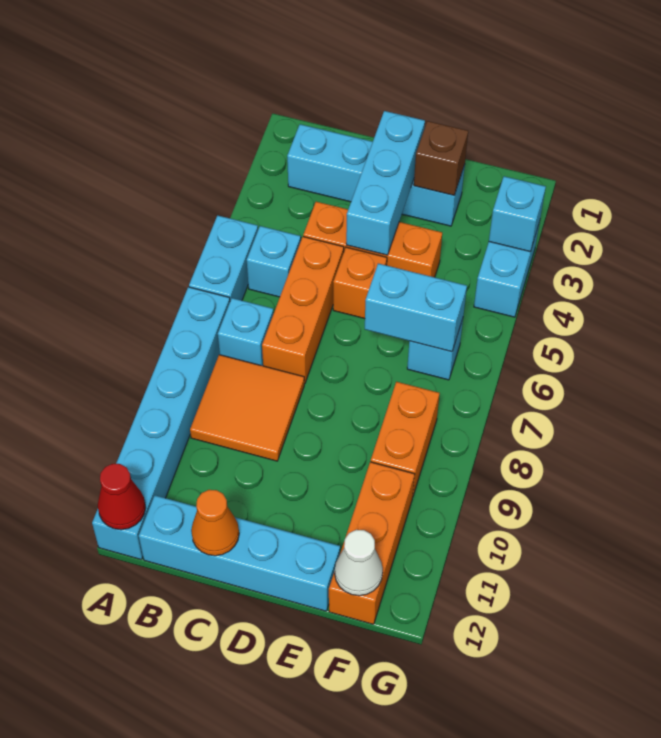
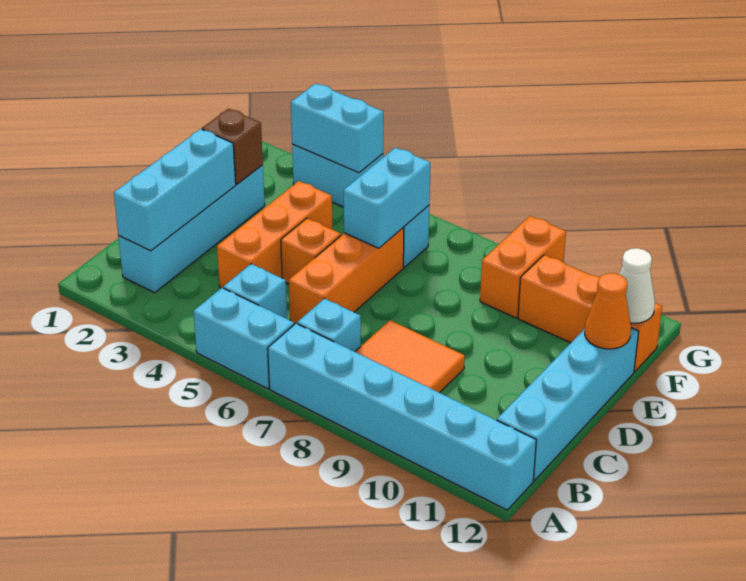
red cone A12 level 2 -> none
orange brick C5:C7 level 1 -> orange brick C6:E6 level 1
orange cone C12 level 2 -> orange cone E12 level 2
cyan brick D2:D4 level 2 -> cyan brick B2:D2 level 2
orange brick F8:F9 level 1 -> orange brick F9:G9 level 1
cyan brick G3 level 2 -> cyan brick G3:G4 level 2

